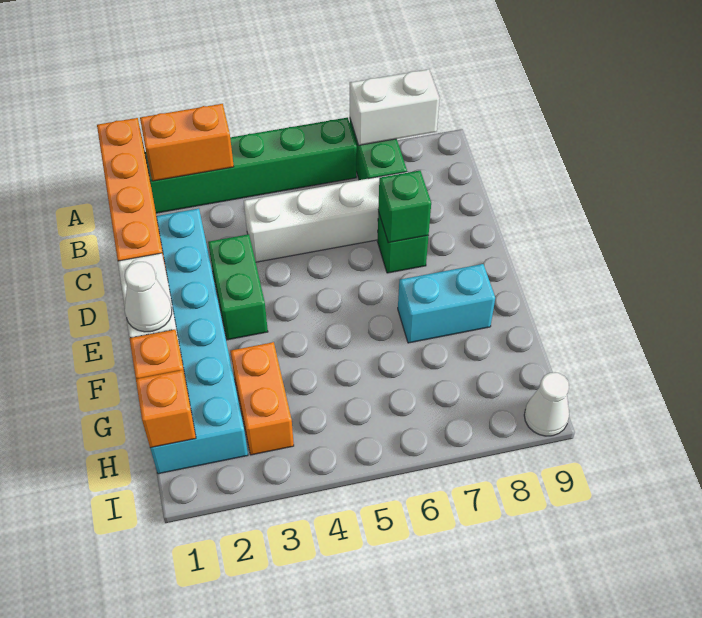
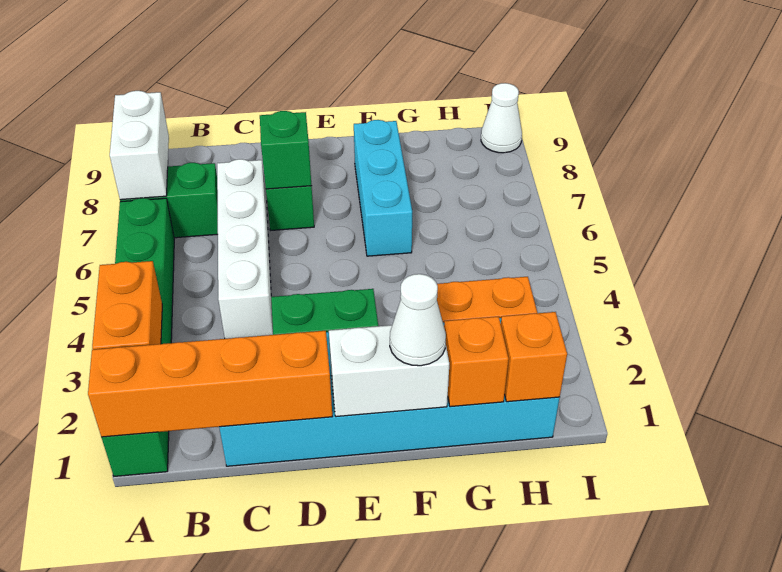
cyan brick F7:F8 level 1 -> cyan brick F6:F8 level 1

